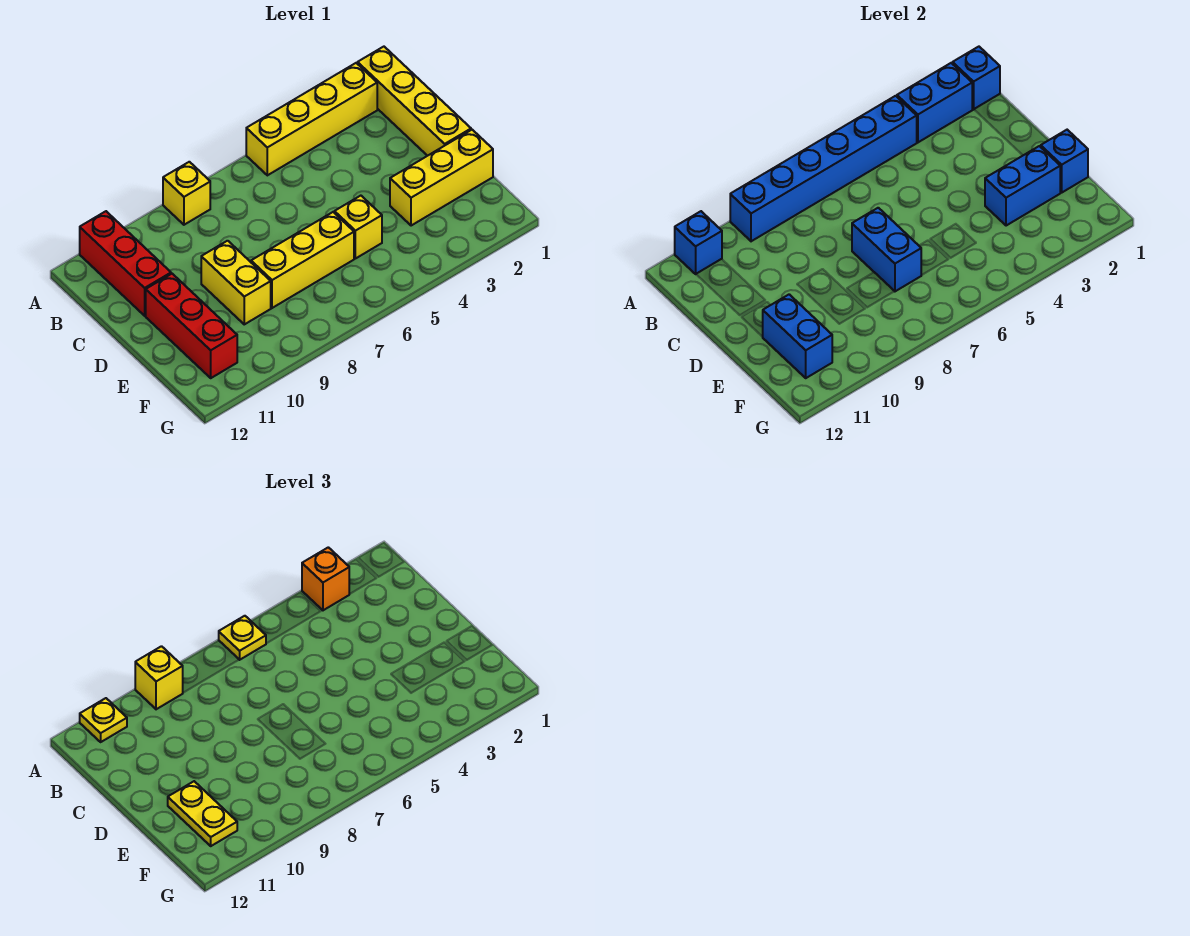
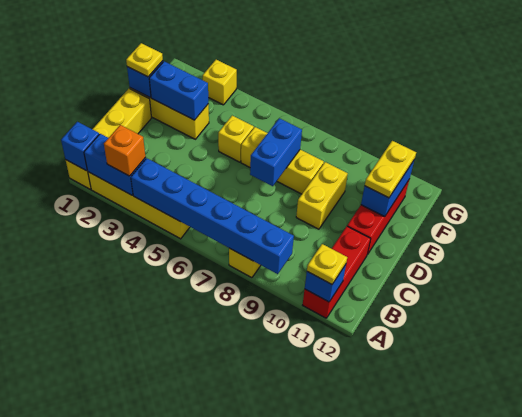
yellow plate A6 level 3 -> yellow plate E1 level 3
yellow brick A9 level 3 -> yellow brick G3 level 1

